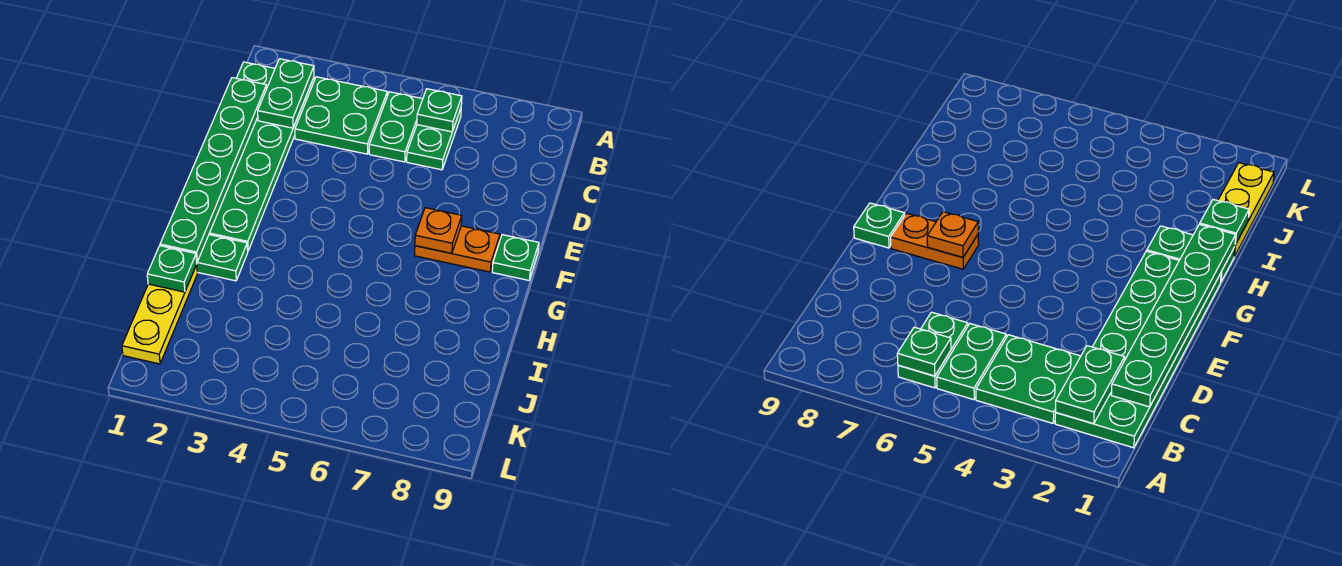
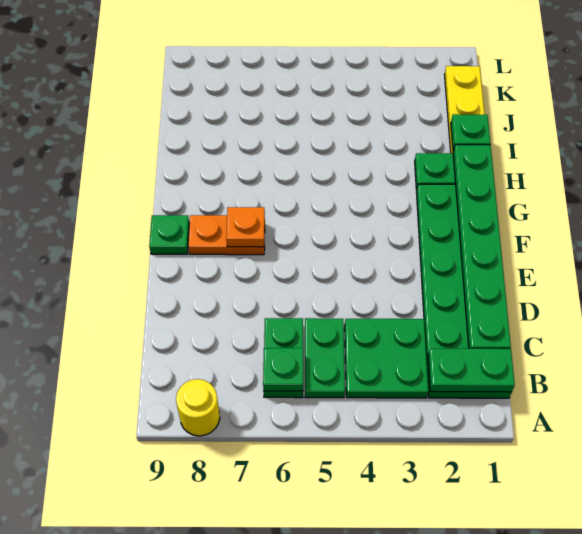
none -> yellow round brick A8 level 1
green plate B2:C2 level 2 -> green plate B1:B2 level 2

